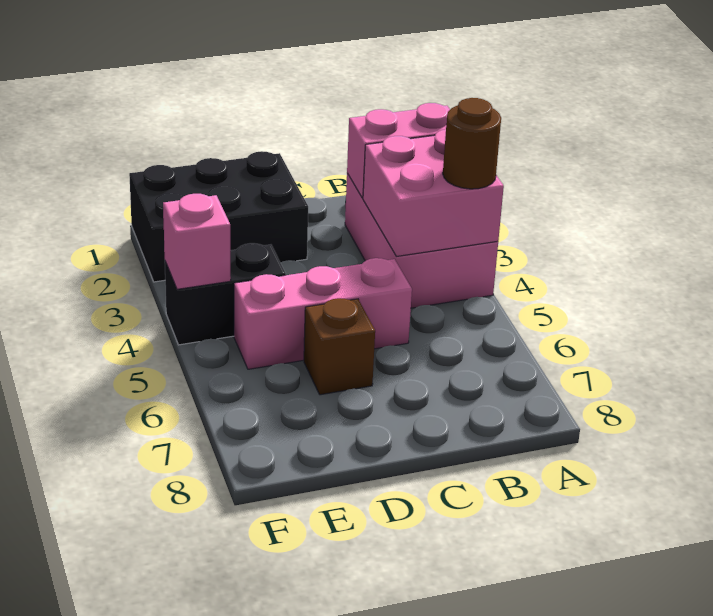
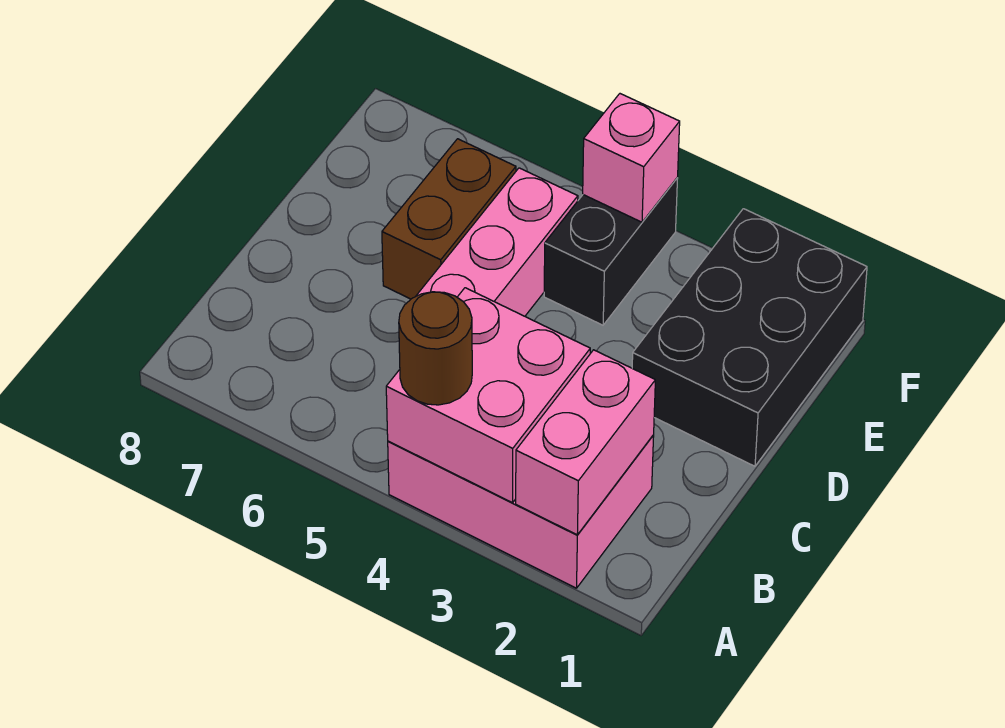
brown brick D6 level 1 -> brown brick D6:E6 level 1

